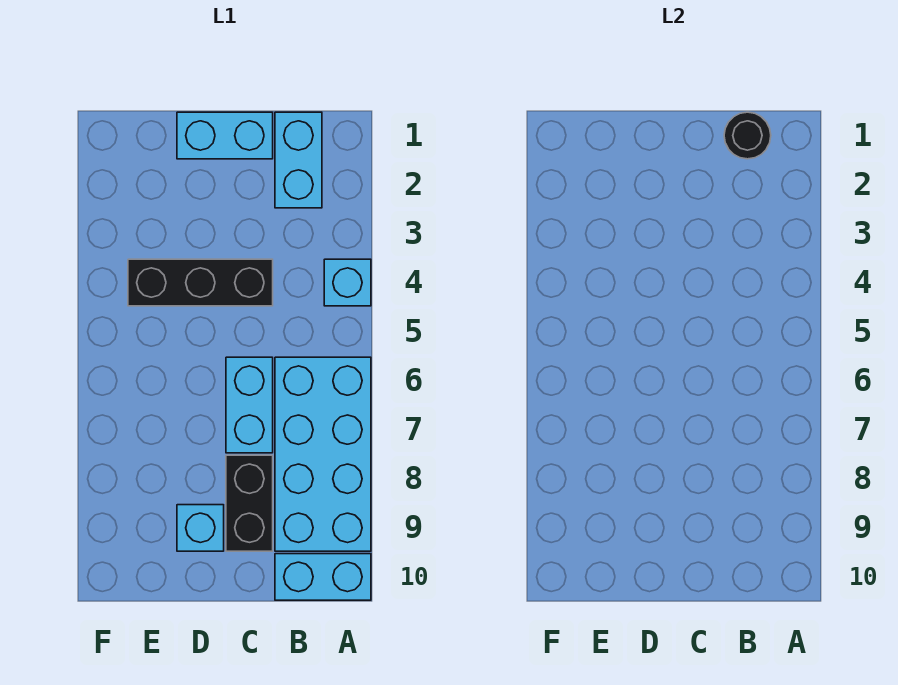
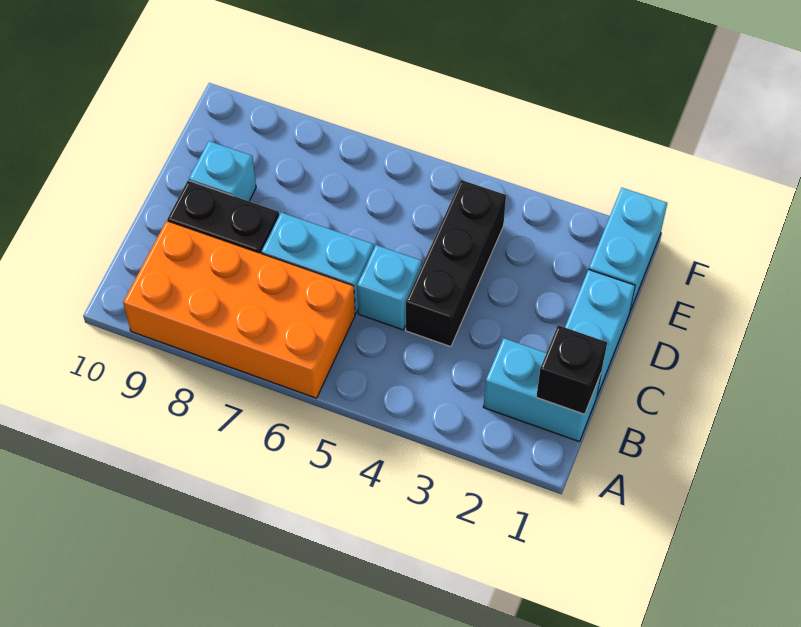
cyan brick A4 level 1 -> cyan brick C5 level 1
cyan brick A6:B9 level 1 -> orange brick A6:B9 level 1
cyan brick A10:B10 level 1 -> cyan brick E1:F1 level 1
black round brick B1 level 2 -> black brick B1 level 2

